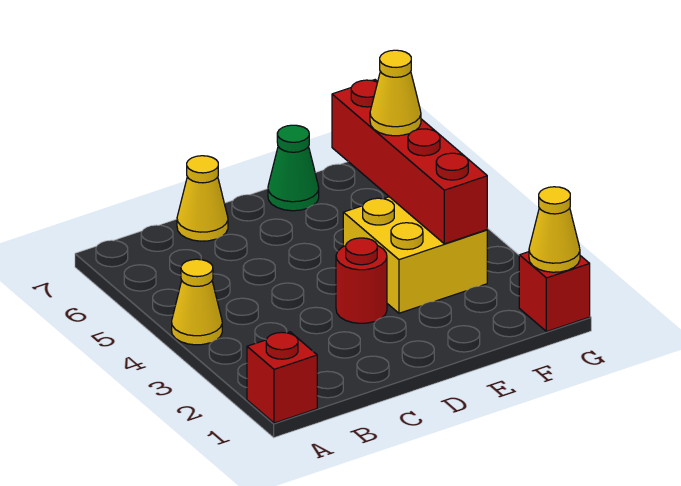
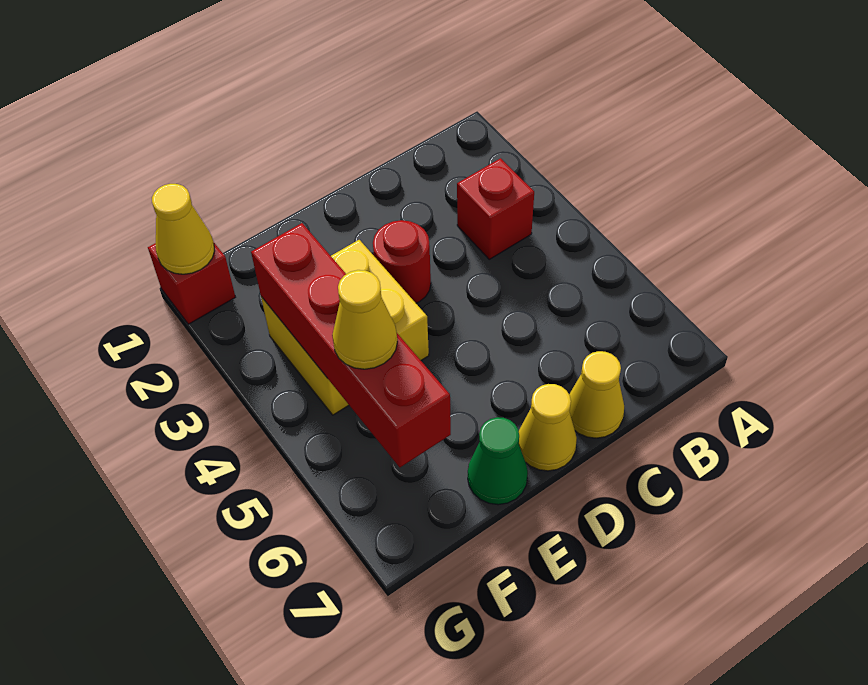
red brick A1 level 1 -> red brick B3 level 1
yellow cone A4 level 1 -> yellow cone D7 level 1

